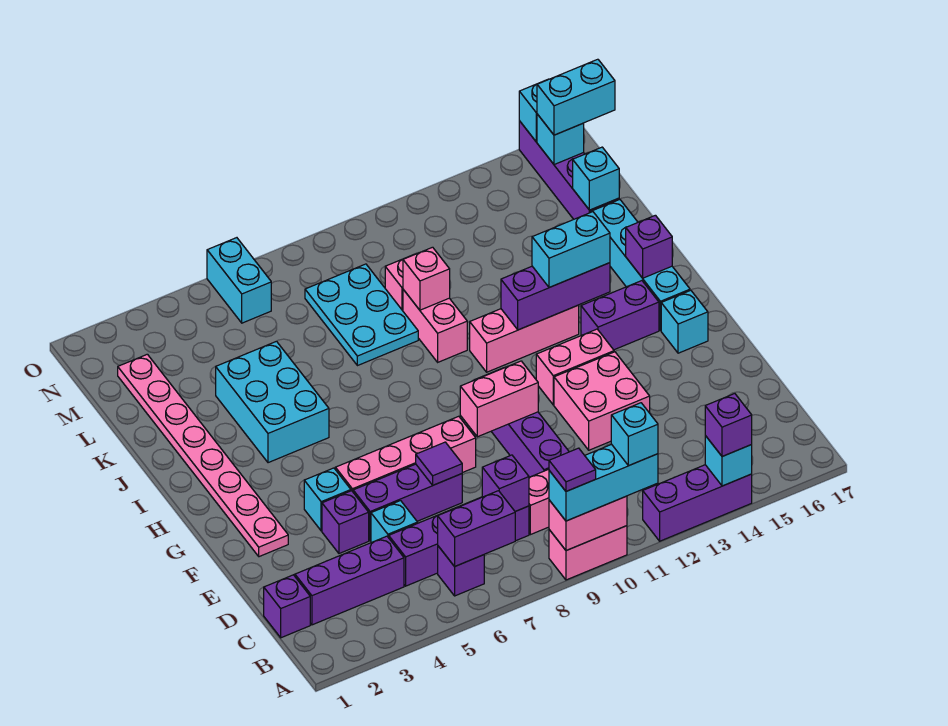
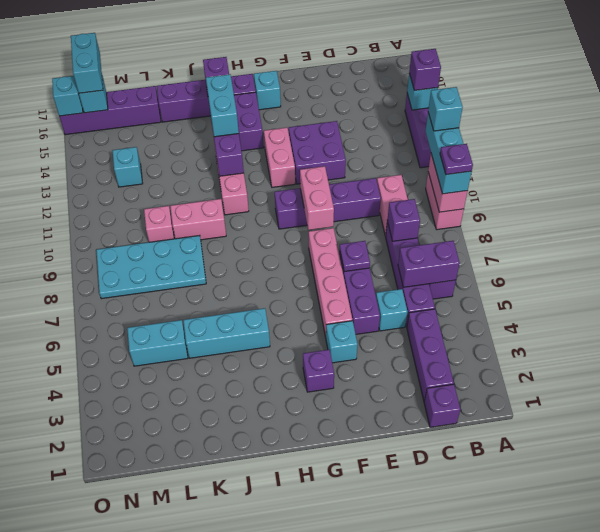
purple tile A9 level 4 -> purple plate A9 level 4
purple brick B6:B7 level 2 -> purple brick B6:C6 level 2
purple brick E4 level 1 -> purple brick G3 level 1
purple tile E7 level 2 -> purple plate E7 level 2
pink brick E12:F13 level 1 -> purple brick E12:F13 level 1
pink plate F2:M2 level 1 -> none
cyan brick H16:K16 level 1 -> purple brick H16:K16 level 1
cyan brick I4:K5 level 1 -> cyan brick I5:K5 level 1
cyan plate K8:M9 level 1 -> cyan plate K8:N9 level 1
pink brick K10 level 2 -> none
cyan brick L16 level 2 -> cyan brick M13 level 1
cyan brick N6:O6 level 1 -> cyan brick L5:M5 level 1

